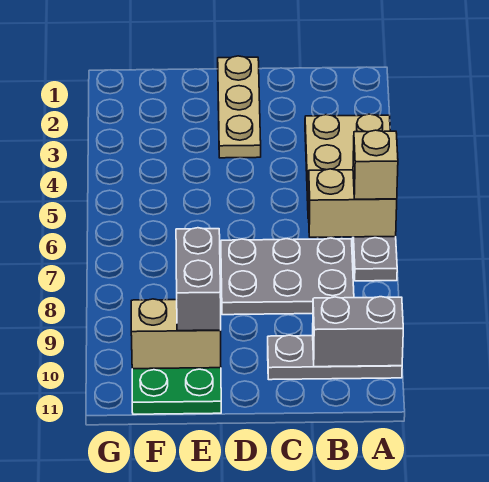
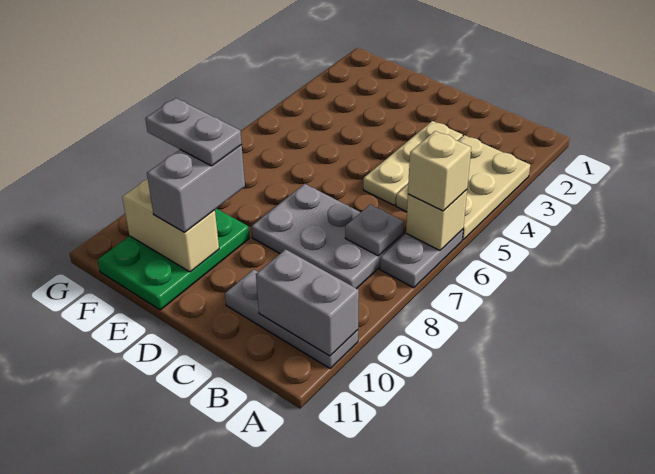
tan brick A6:B6 level 2 -> tan brick A6 level 2
none -> grey plate B7 level 2
tan plate D1:D3 level 1 -> tan plate C3:C5 level 1
none -> grey plate E9:F9 level 4

